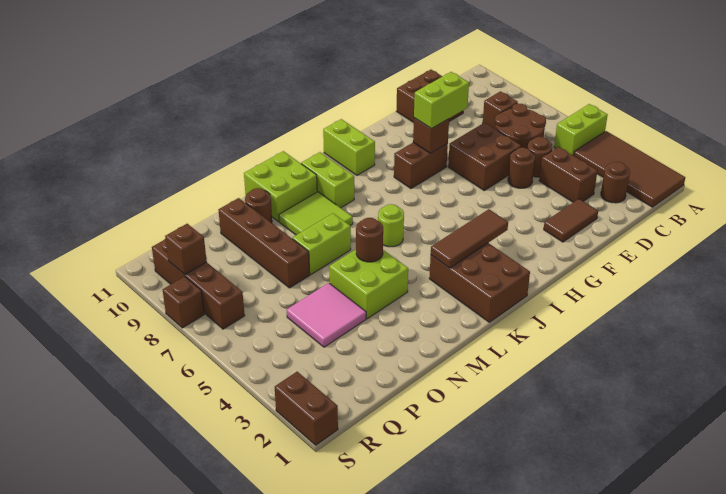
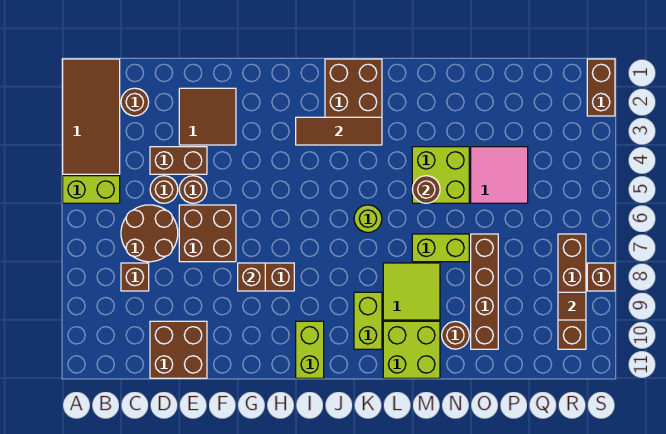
brown brick D3:D4 level 1 -> brown brick D4:E4 level 1
brown tile E2:F2 level 1 -> brown tile E2:F3 level 1
lime brick F8:G8 level 3 -> none
brown brick R9 level 2 -> brown tile R9 level 2

